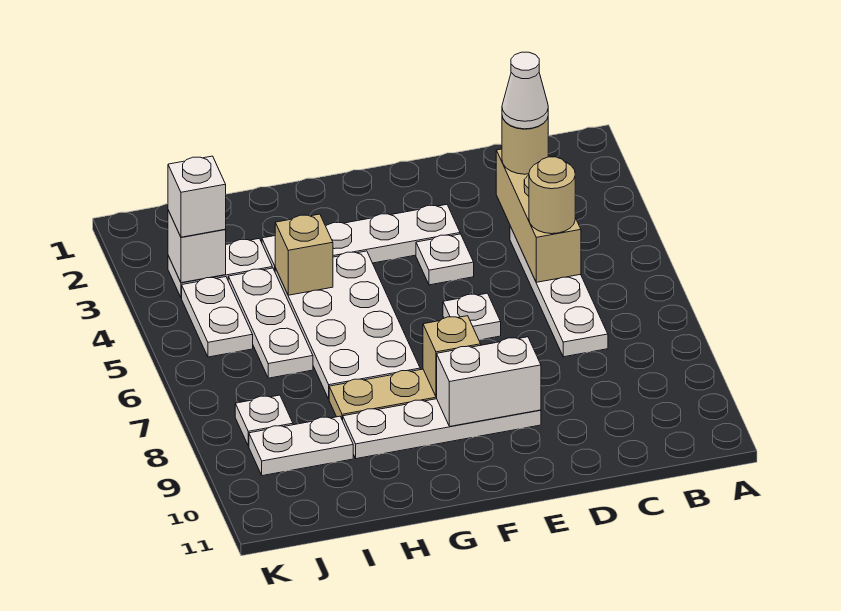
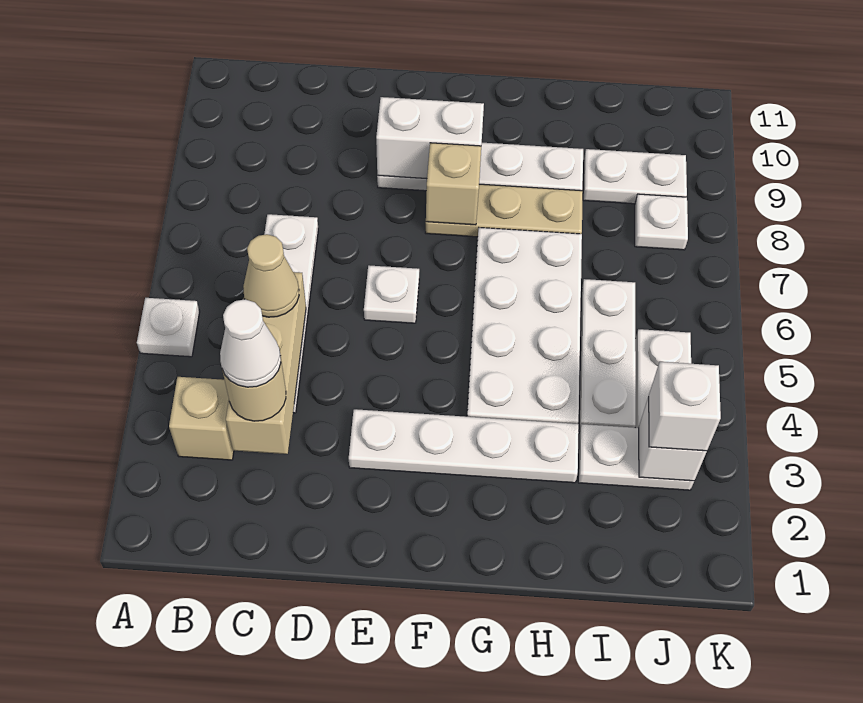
tan round brick C5 level 3 -> tan cone C5 level 3
white plate E4 level 1 -> white plate A5 level 1
tan brick H4 level 2 -> tan brick B3 level 1

